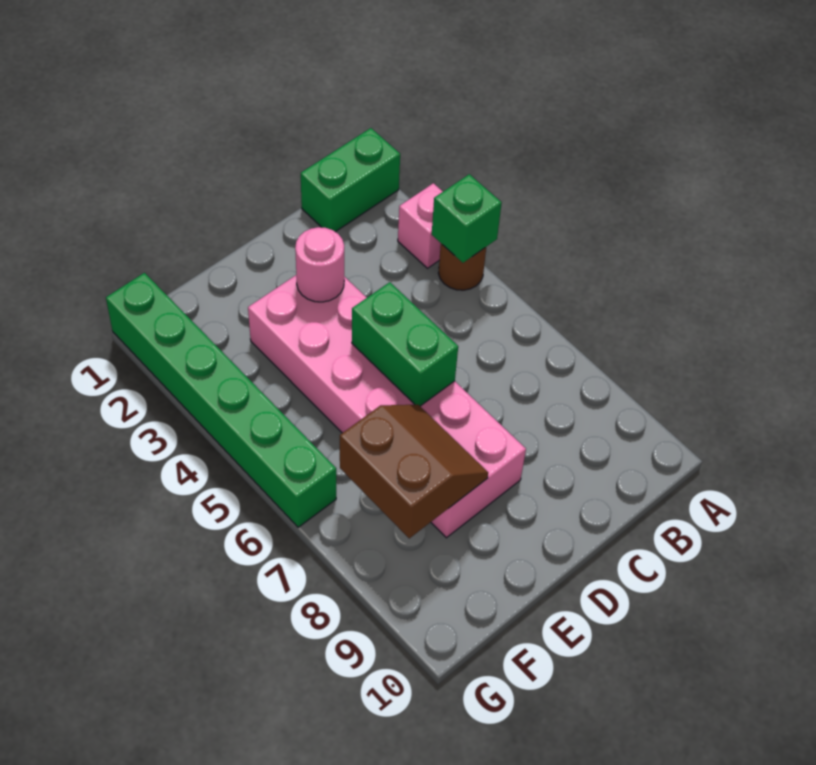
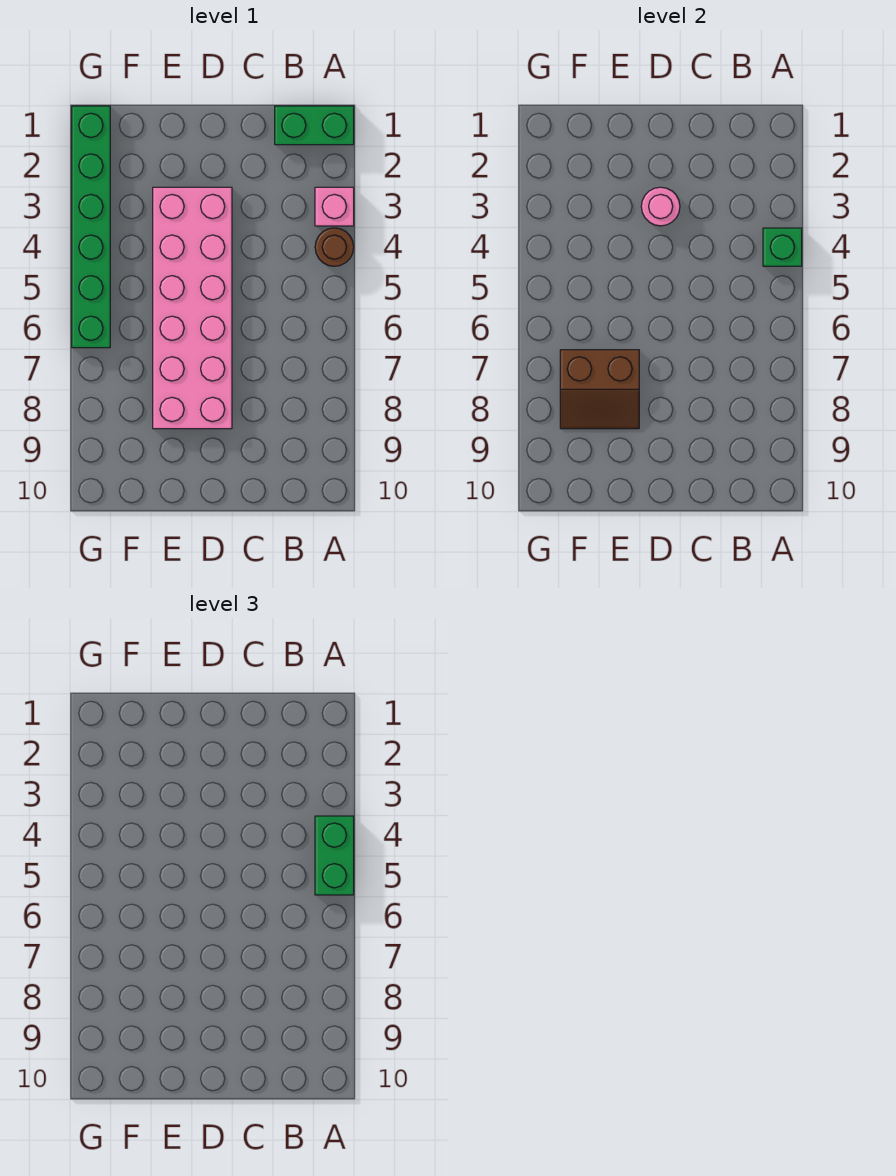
green brick D5:D6 level 2 -> green brick A4:A5 level 3
brown slope E7:F8 level 2 top F -> brown slope E7:F8 level 2 top 7

